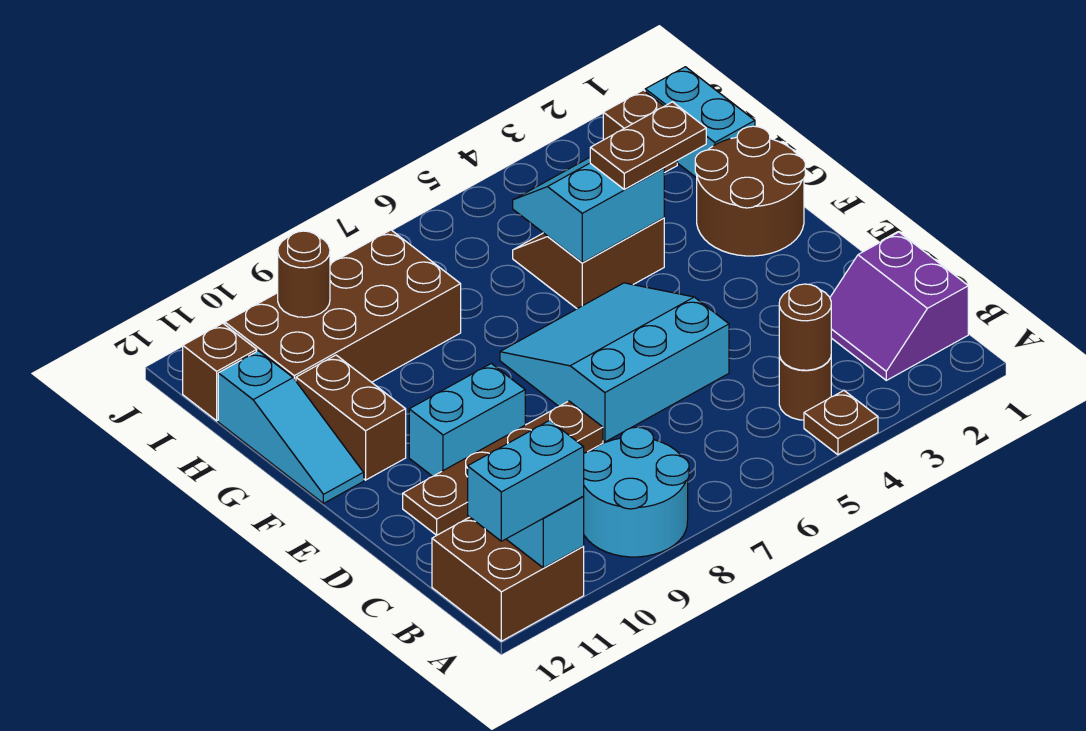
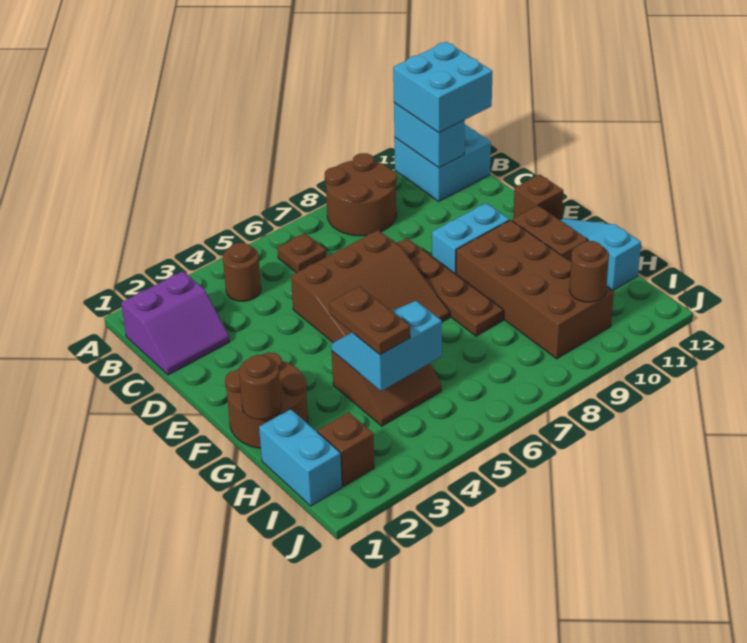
brown plate A4 level 1 -> brown plate B6 level 1
cyan round brick A8:B9 level 1 -> brown round brick A8:B9 level 1
brown brick A11:B12 level 1 -> cyan brick A11:B12 level 1
cyan brick A11:A12 level 3 -> cyan brick A11:B12 level 3
purple slope B1:C2 level 1 top 1 -> purple slope B1:C2 level 1 top B
brown round brick B4 level 2 -> brown round brick G1 level 2
cyan slope D5:F7 level 1 top D -> brown slope D5:F7 level 1 top D
brown plate D8:D11 level 1 -> brown plate D8:G8 level 1
brown plate G3:G4 level 3 -> brown plate G4:H4 level 3
cyan slope G4:H5 level 2 top G -> cyan slope G4:H5 level 2 top H
brown brick H8:I11 level 1 -> brown brick F9:I10 level 1
brown brick I12 level 1 -> brown brick E12 level 1

